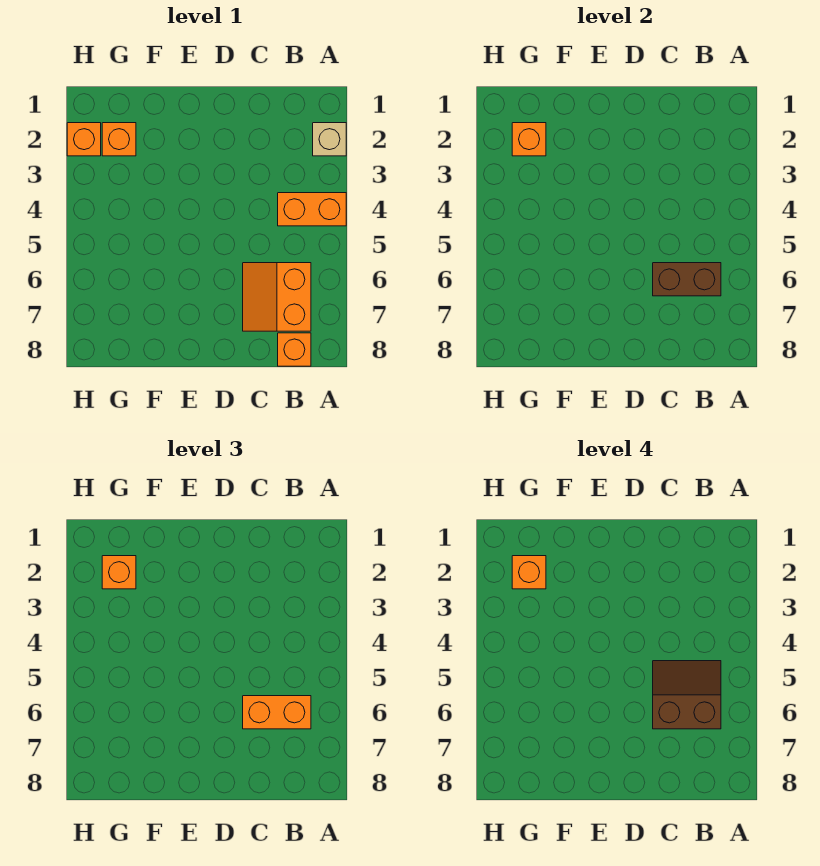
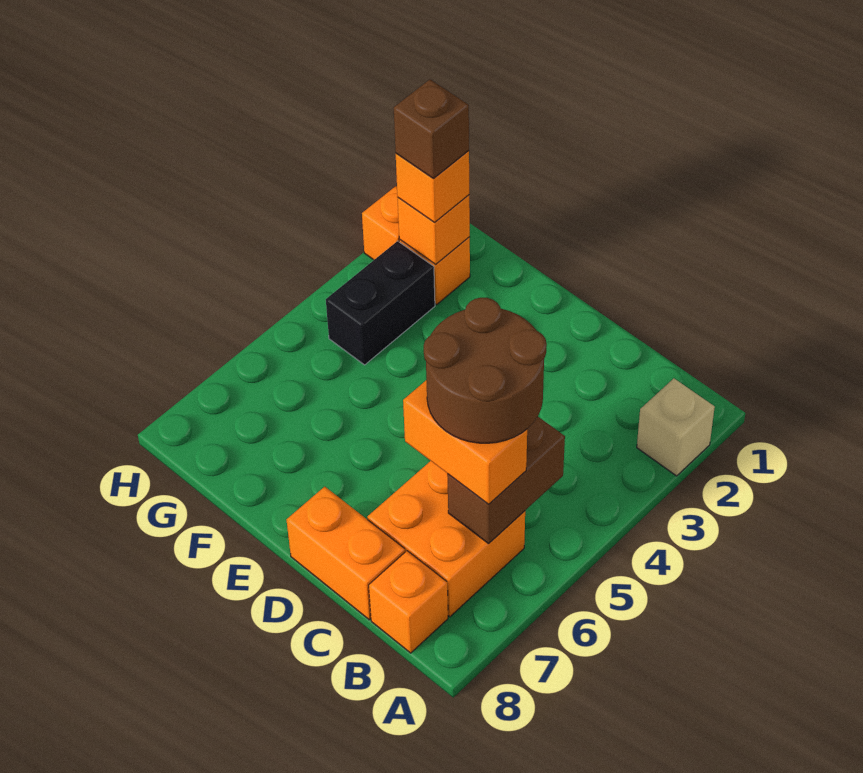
orange brick A4:B4 level 1 -> orange brick C8:D8 level 1
brown slope B5:C6 level 4 top 6 -> brown round brick B5:C6 level 4
orange slope B6:C7 level 1 top B -> orange brick B6:C7 level 1
brown brick B6:C6 level 2 -> brown brick B5:B6 level 2
orange brick G2 level 4 -> brown brick G2 level 4
none -> black brick G3:G4 level 1

